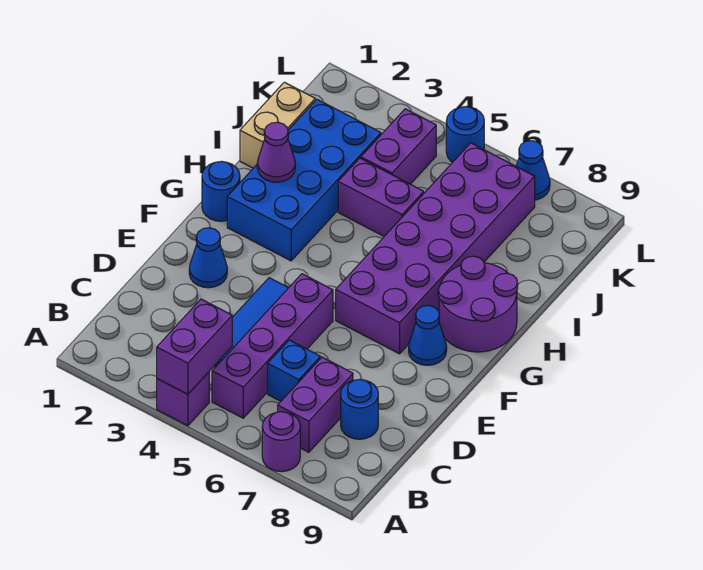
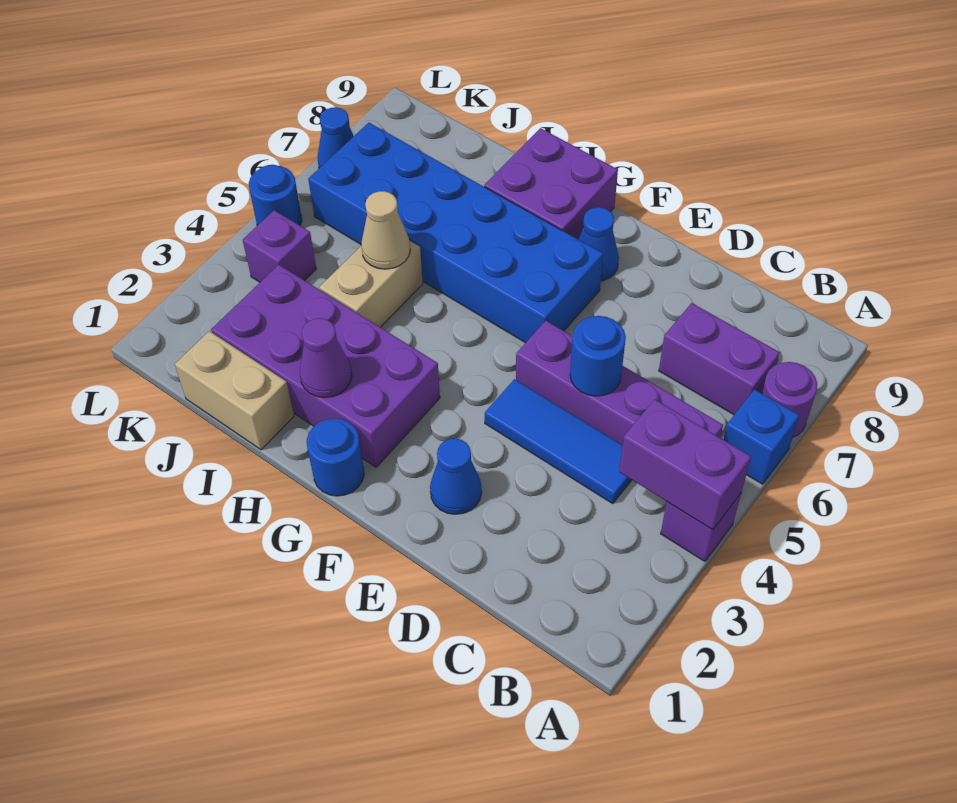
blue brick C6 level 1 -> blue brick A6 level 1
blue round brick C8 level 1 -> blue round brick D5 level 2
purple brick F6:K7 level 1 -> blue brick F6:K7 level 1
blue brick G2:J3 level 1 -> purple brick G2:J3 level 1
purple round brick G8:H9 level 1 -> purple brick G8:H9 level 1
purple brick I4:I5 level 1 -> tan brick I4:I5 level 1
none -> tan cone I5 level 2
purple brick J4:K4 level 1 -> purple brick K4 level 1

